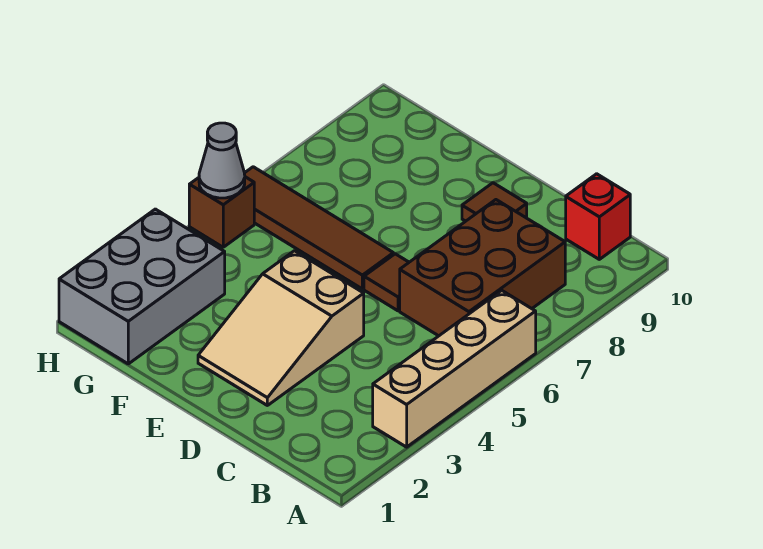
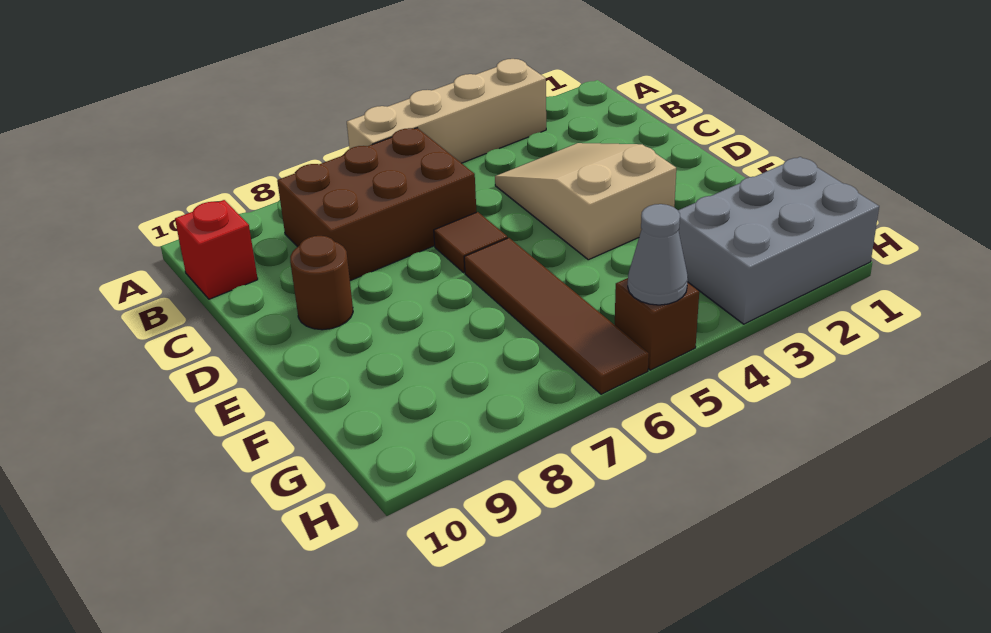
tan slope D2:E4 level 1 top 4 -> tan slope C3:E4 level 1 top E
brown tile D9 level 1 -> brown round brick D9 level 1

